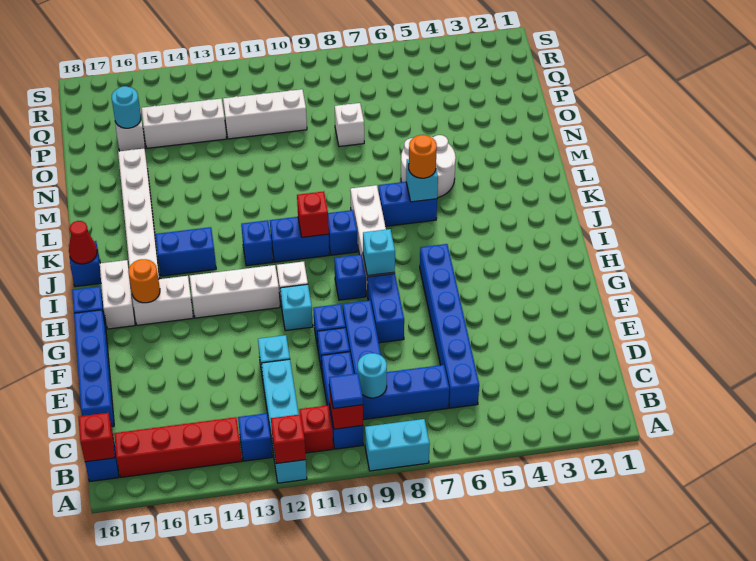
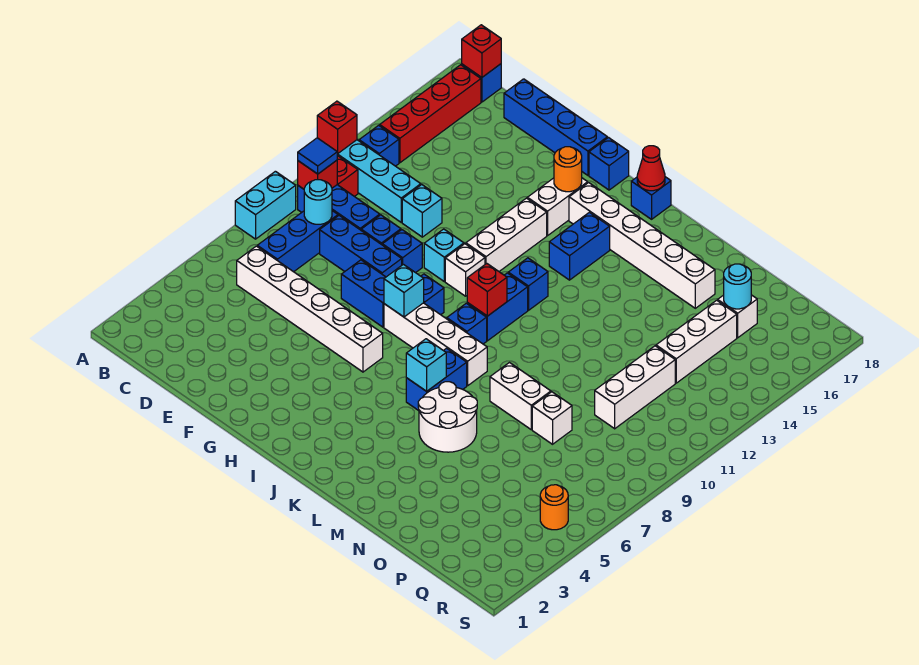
blue brick C6:H6 level 1 -> white brick C6:H6 level 1
white brick H17:I17 level 1 -> white brick M8:N8 level 1
orange round brick K6 level 3 -> orange round brick R5 level 1

